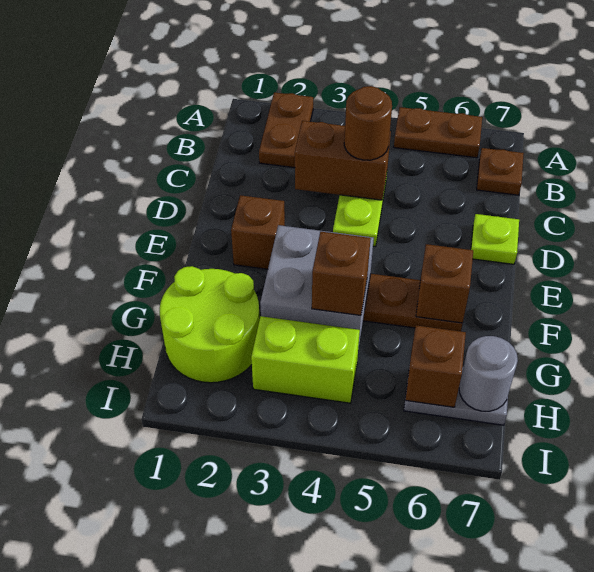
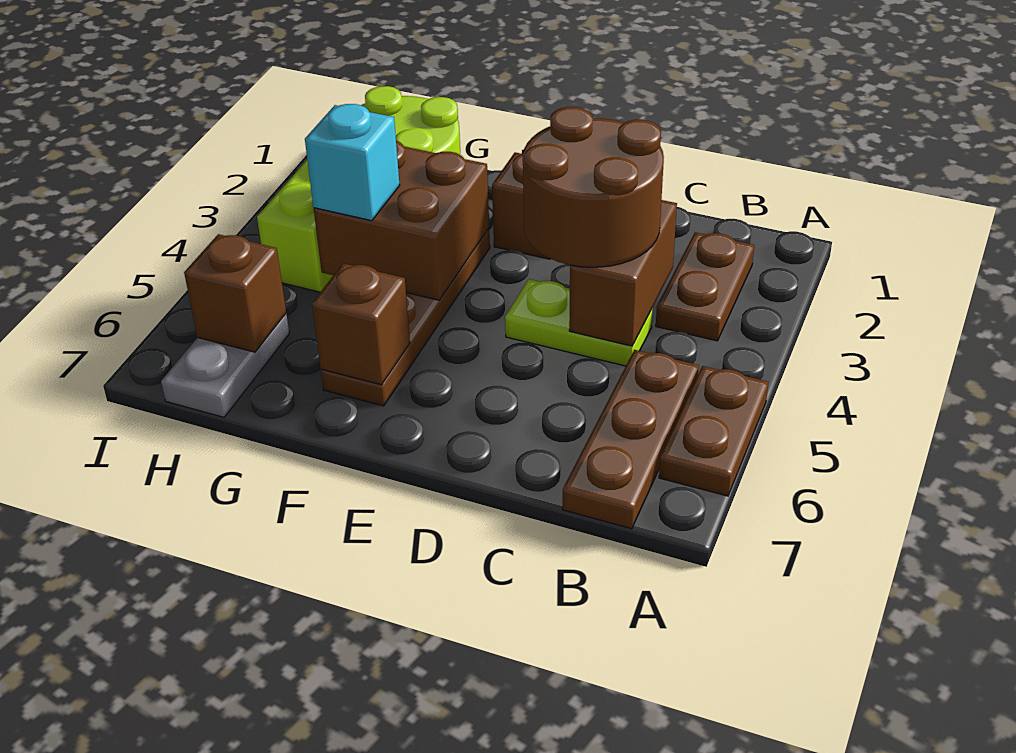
brown plate A2:B2 level 1 -> brown plate B2:B3 level 1
brown plate B7 level 1 -> brown plate B5:B7 level 1
brown round brick C4 level 3 -> brown round brick C3:D4 level 3
lime plate D7 level 1 -> none
grey brick F3:G4 level 2 -> brown brick F3:G4 level 2
brown brick G4 level 3 -> cyan brick G4 level 3
grey round brick H7 level 2 -> none

